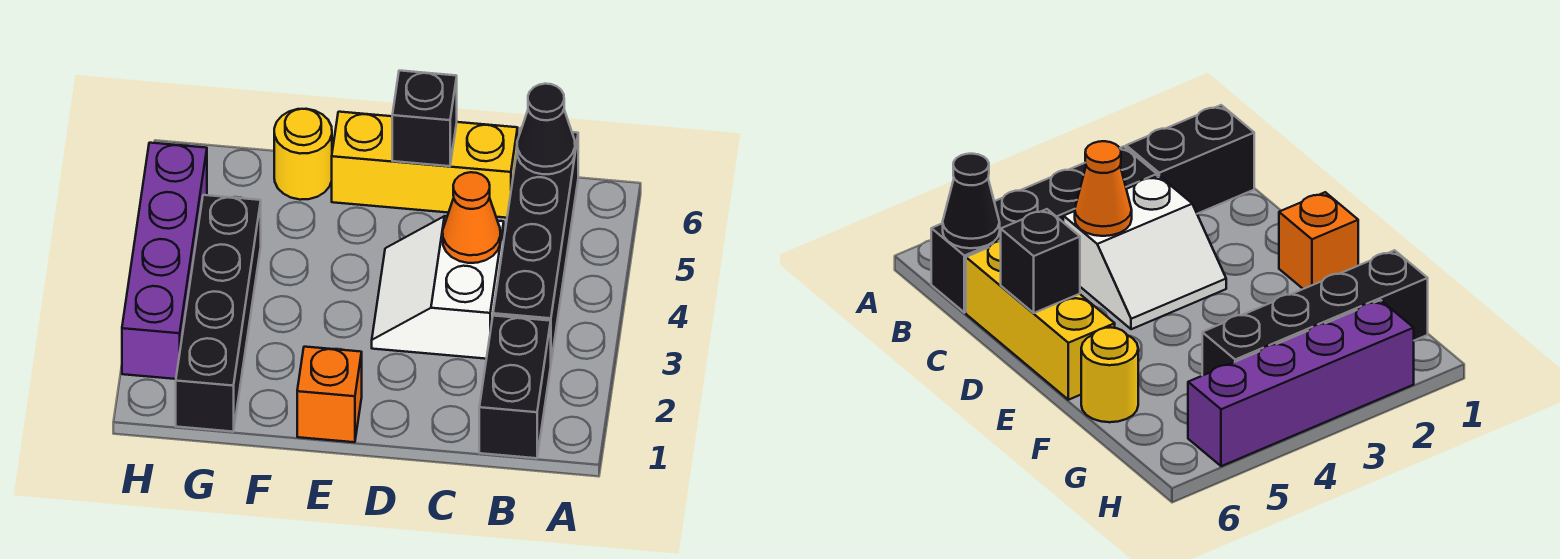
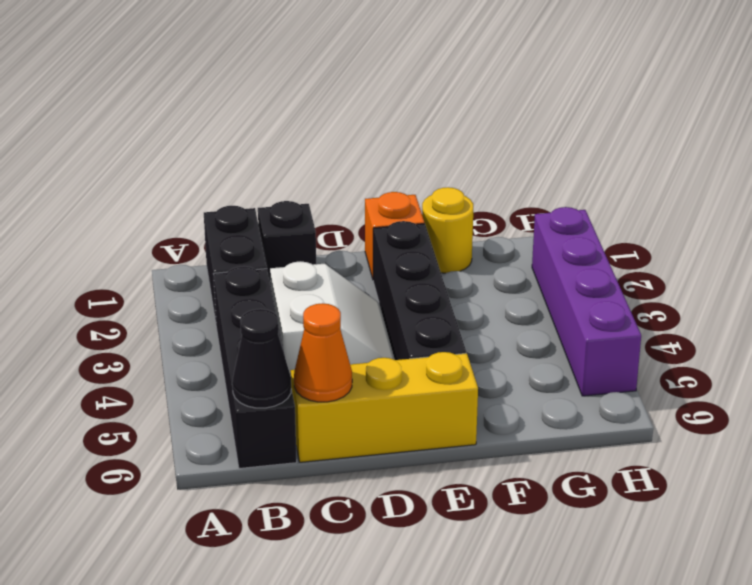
orange cone C4 level 2 -> orange cone C6 level 2
black brick D6 level 2 -> black brick C1 level 1
yellow round brick F6 level 1 -> yellow round brick F1 level 1
black brick G1:G4 level 1 -> black brick E2:E5 level 1

